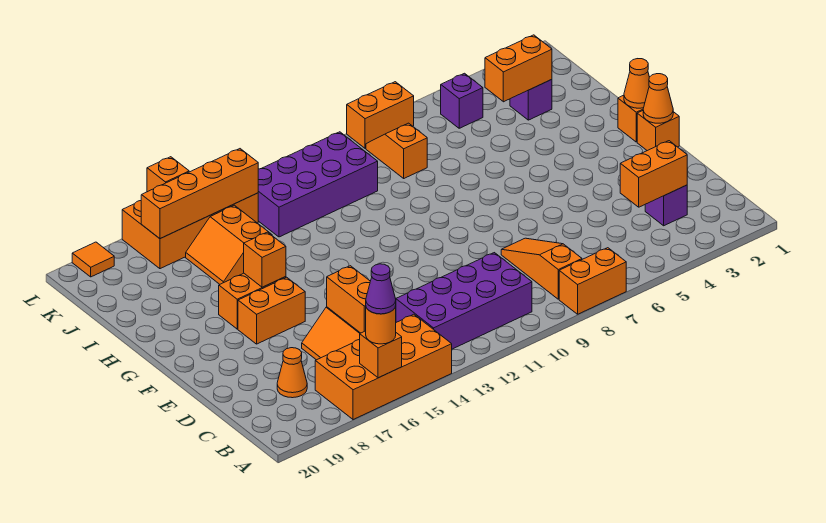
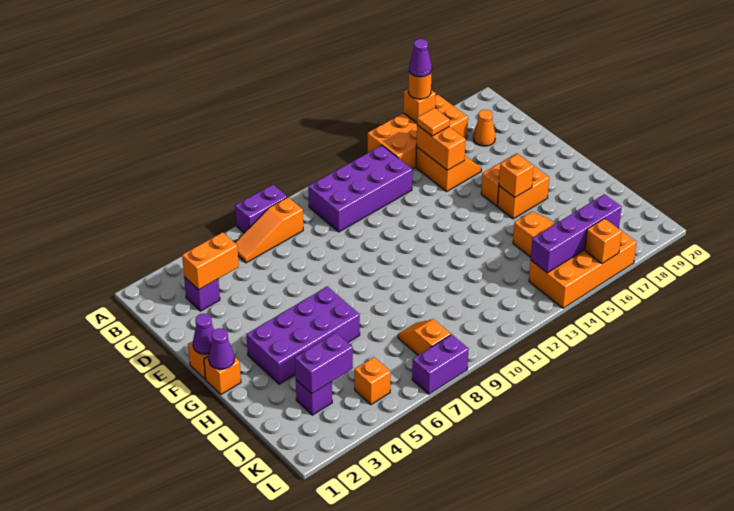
orange brick A7:A8 level 1 -> purple brick A7:A8 level 1
orange slope B8:D8 level 1 top B -> orange slope B6:B8 level 1 top 8
orange cone F1 level 2 -> purple cone F1 level 2
orange cone G1 level 2 -> purple cone G1 level 2
orange brick J3:J4 level 2 -> purple brick J3:J4 level 2
orange slope J8:K8 level 1 top J -> orange slope J8:K8 level 1 top K
purple brick J10:K13 level 1 -> purple brick G3:H6 level 1
purple brick K5 level 1 -> orange brick K5 level 1
orange brick K14:K17 level 2 -> purple brick K14:K17 level 2
orange brick L7:L8 level 1 -> purple brick L7:L8 level 1
orange tile L19 level 1 -> orange tile C15 level 3

